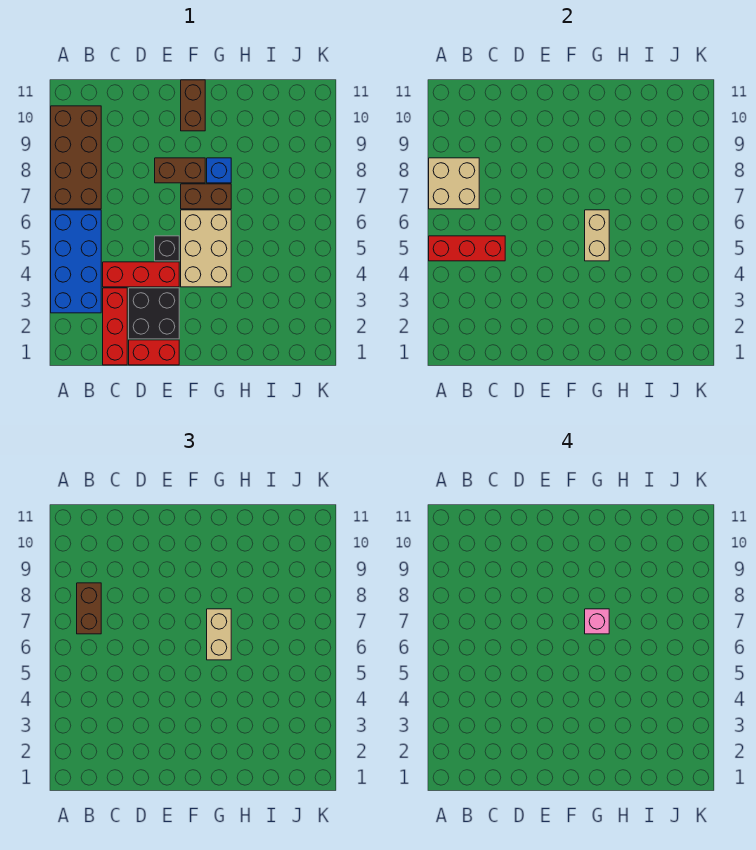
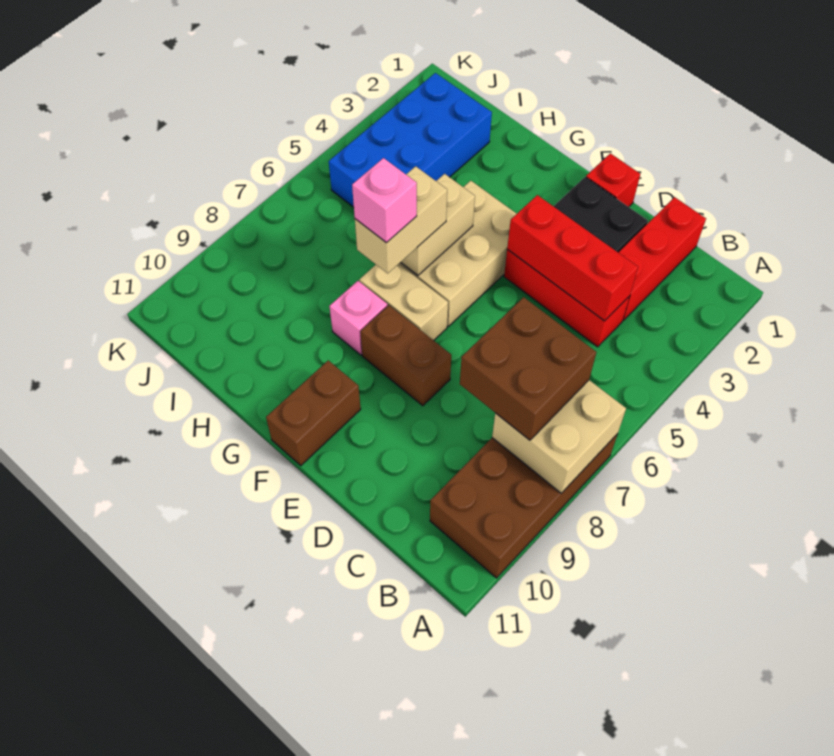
blue brick A3:B6 level 1 -> blue brick I2:J5 level 1
red brick A5:C5 level 2 -> red brick C4:E4 level 2
brown brick B7:B8 level 3 -> brown brick B7:C8 level 3
red brick D1:E1 level 1 -> red brick E1 level 1
black brick E5 level 1 -> none
brown brick F7:G7 level 1 -> tan brick F7:G7 level 1
blue brick G8 level 1 -> pink brick G8 level 1

